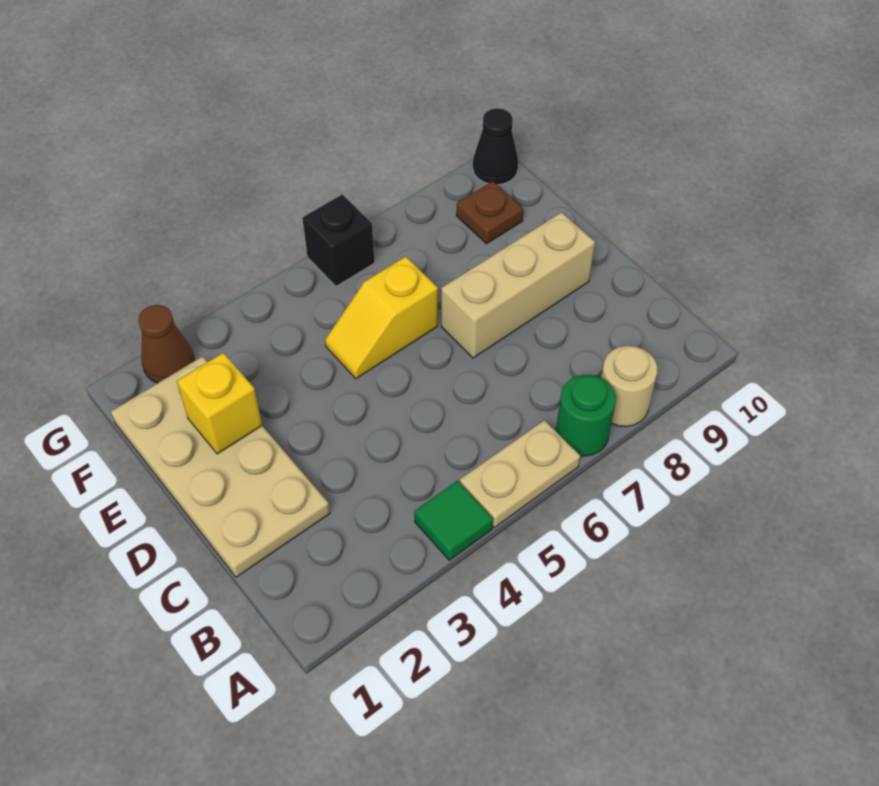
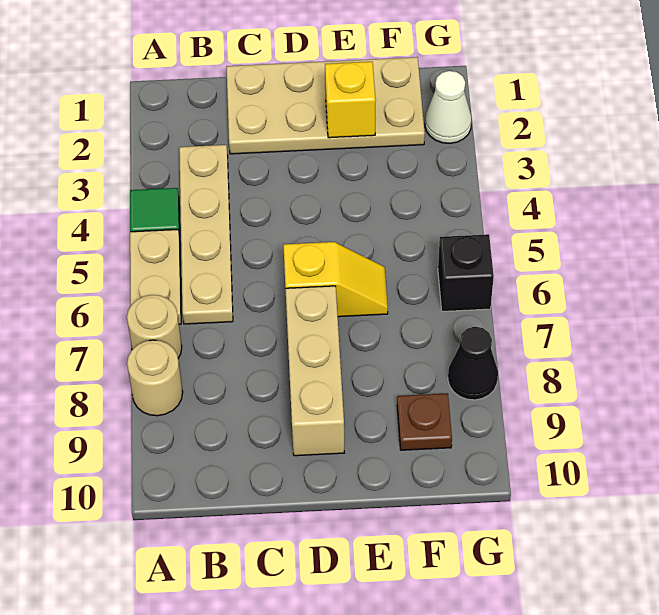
green round brick A7 level 1 -> tan round brick A7 level 1
none -> tan plate B3:B6 level 1
yellow slope E5:E6 level 1 top 6 -> yellow slope D6:E6 level 1 top D
brown cone G2 level 1 -> white cone G2 level 1
black cone G10 level 1 -> black cone G8 level 1

